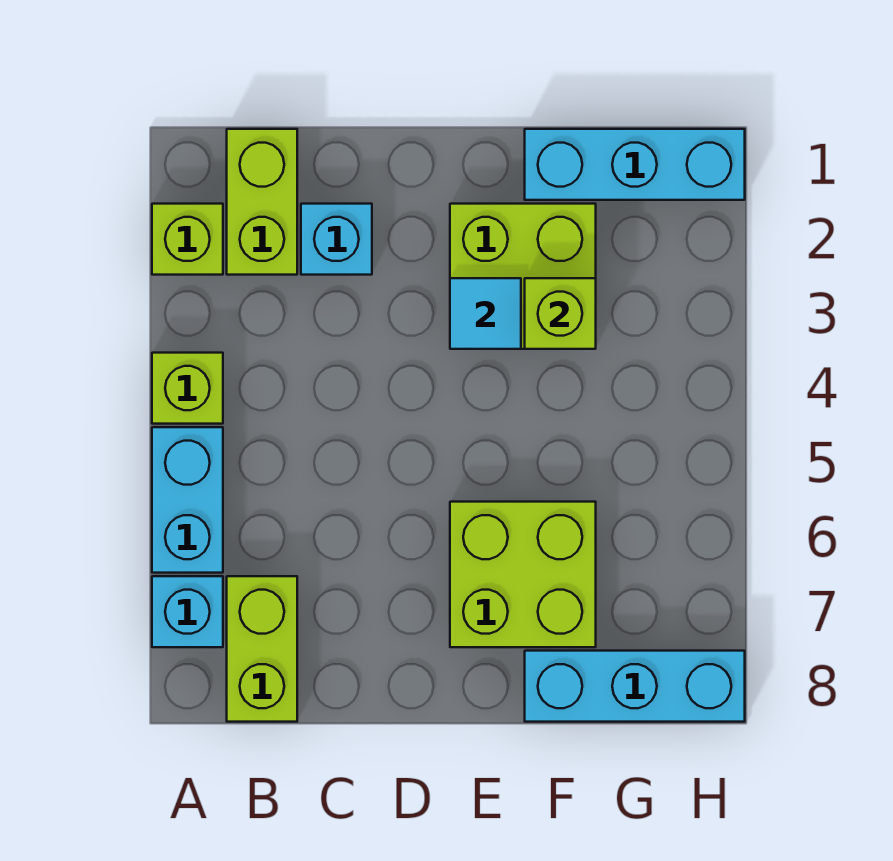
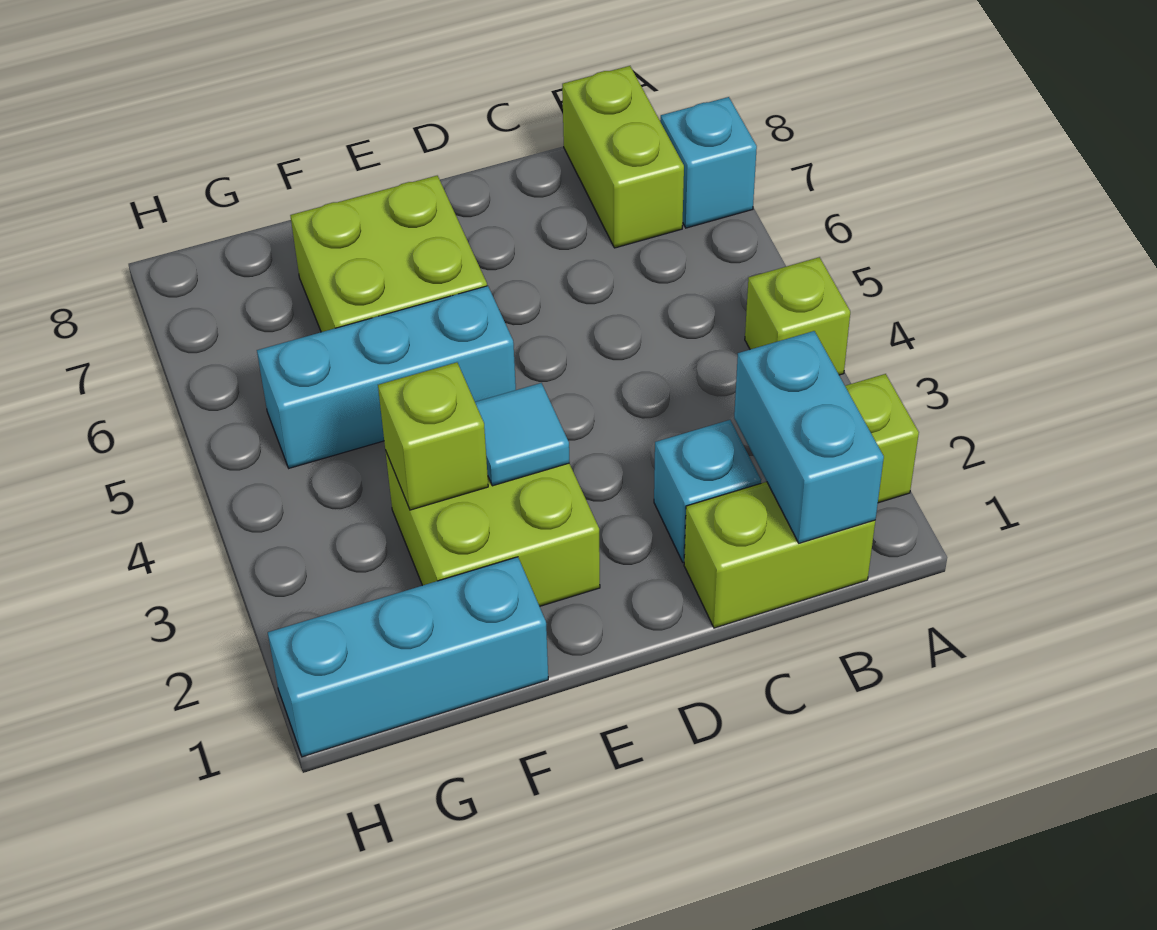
cyan brick A5:A6 level 1 -> cyan brick B1:B2 level 2
lime brick B1:B2 level 1 -> lime brick B1:C1 level 1
cyan brick F8:H8 level 1 -> cyan brick E5:G5 level 1

